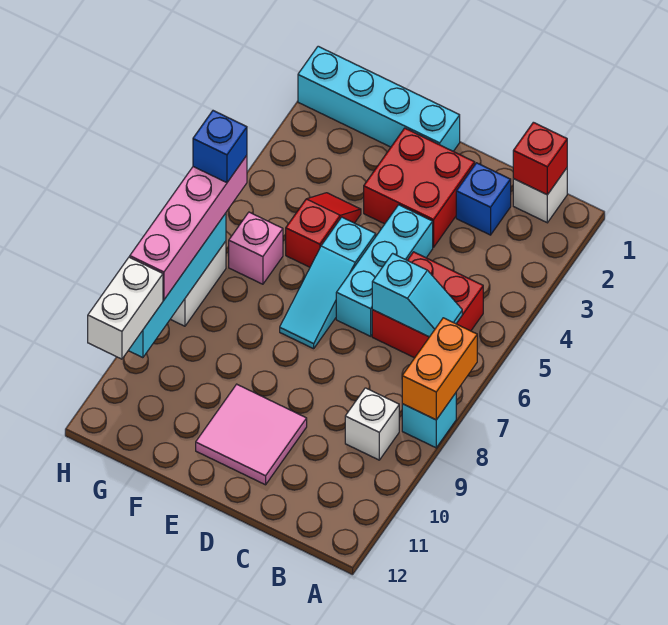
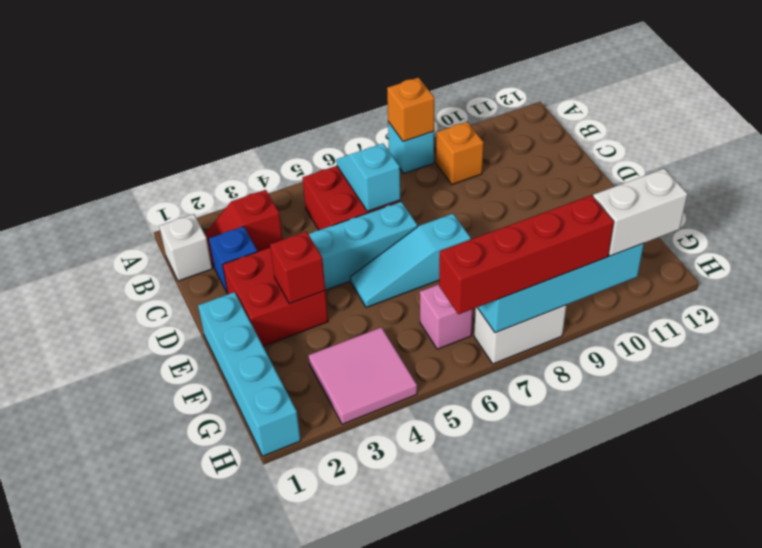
orange brick A7:A8 level 2 -> orange brick A8 level 2
red brick B1 level 2 -> red brick E3 level 2
white brick B9 level 1 -> orange brick B9 level 1
pink tile D10:E11 level 1 -> pink tile G3:H4 level 1
cyan slope E5:E7 level 1 top 5 -> cyan slope E5:E7 level 1 top 7
red slope F4:F5 level 1 top 5 -> red slope B2:B3 level 1 top 3
pink brick H6:H9 level 3 -> red brick H6:H9 level 3
blue brick H6 level 4 -> none

